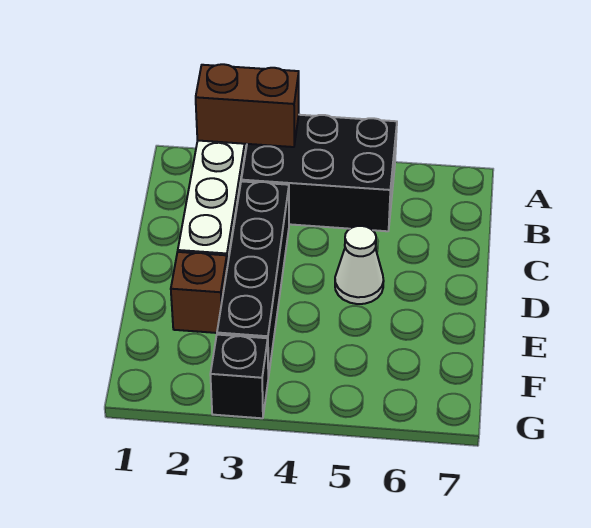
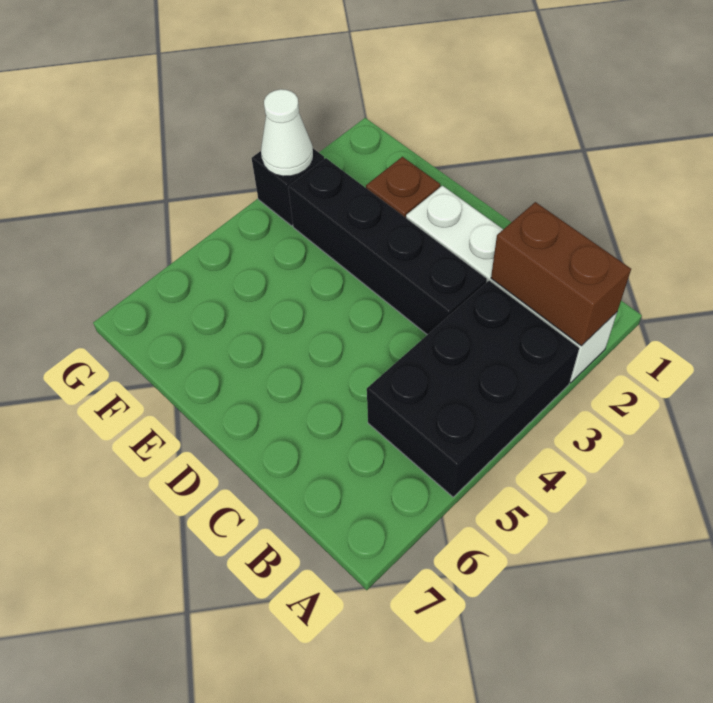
brown brick A2:A3 level 2 -> brown brick A2:B2 level 2
white cone D5 level 1 -> white cone G3 level 2

